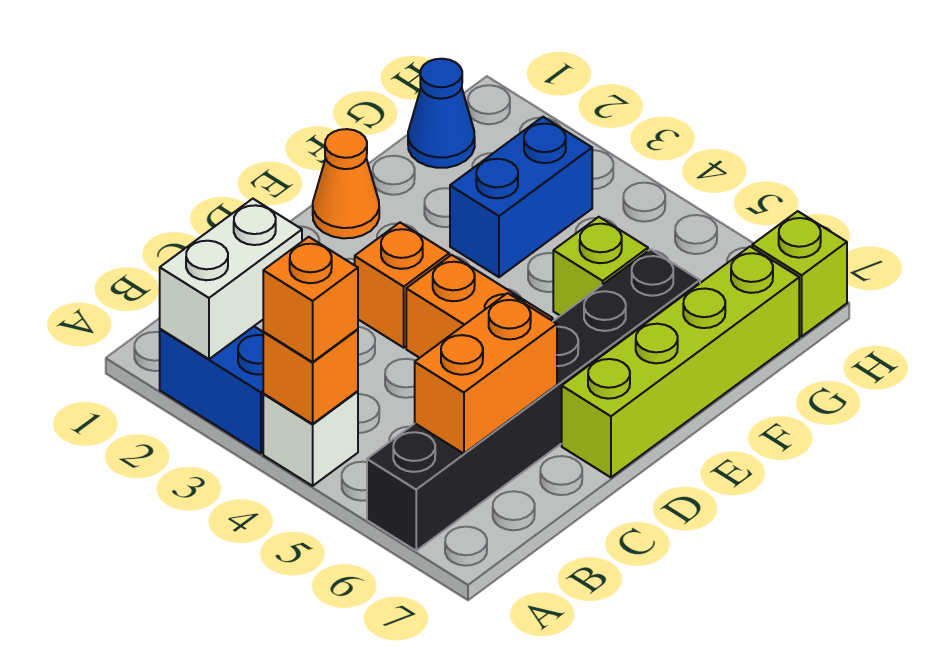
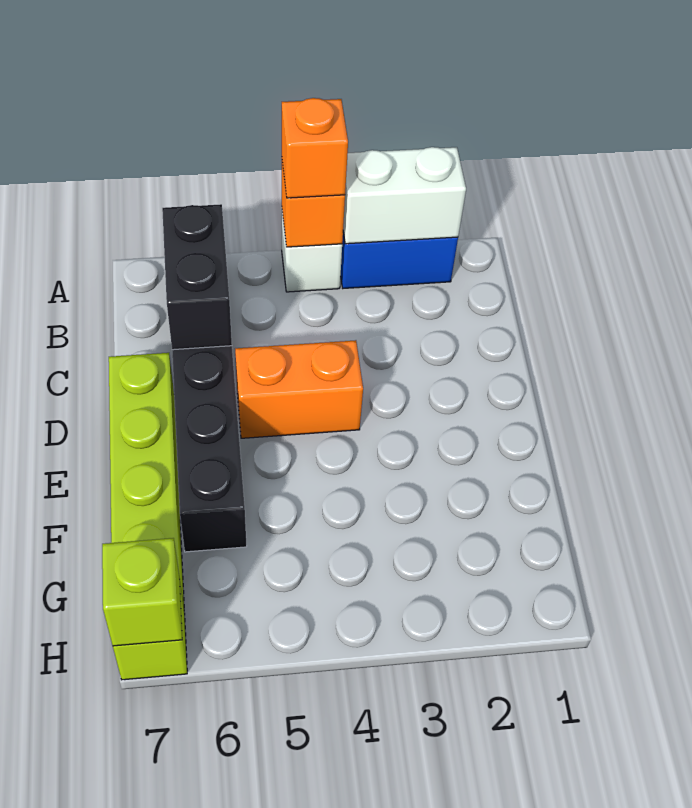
white brick A2:B2 level 2 -> white brick A2:A3 level 2
orange brick B6:C6 level 2 -> black brick B6:C6 level 2
orange brick D3 level 1 -> none
orange cone E1 level 1 -> none
blue brick F3:G3 level 1 -> none
lime brick F5 level 1 -> lime brick H7 level 2
blue cone G1 level 1 -> none

